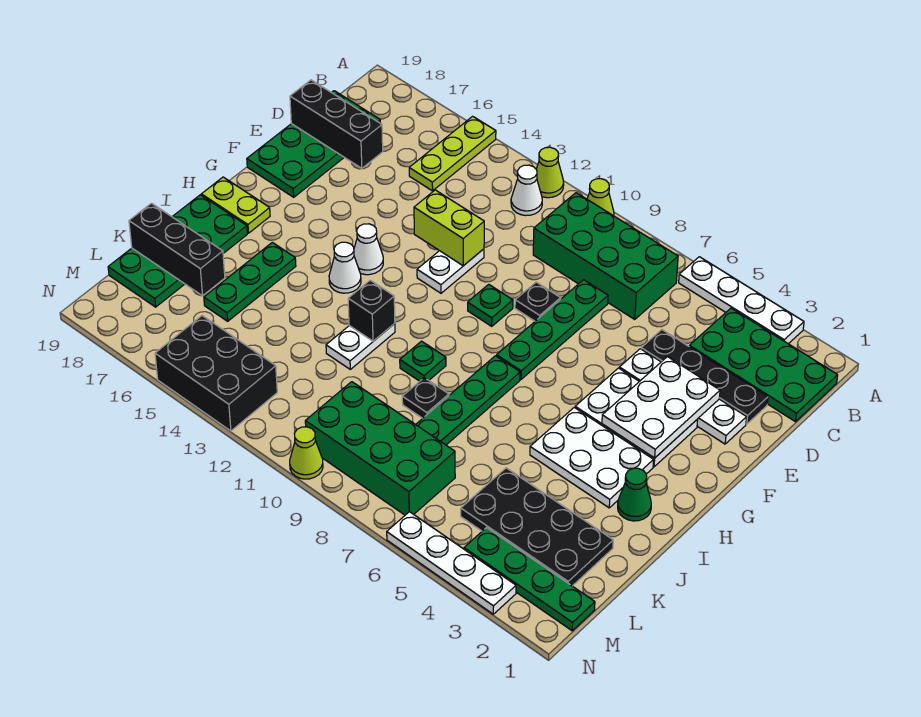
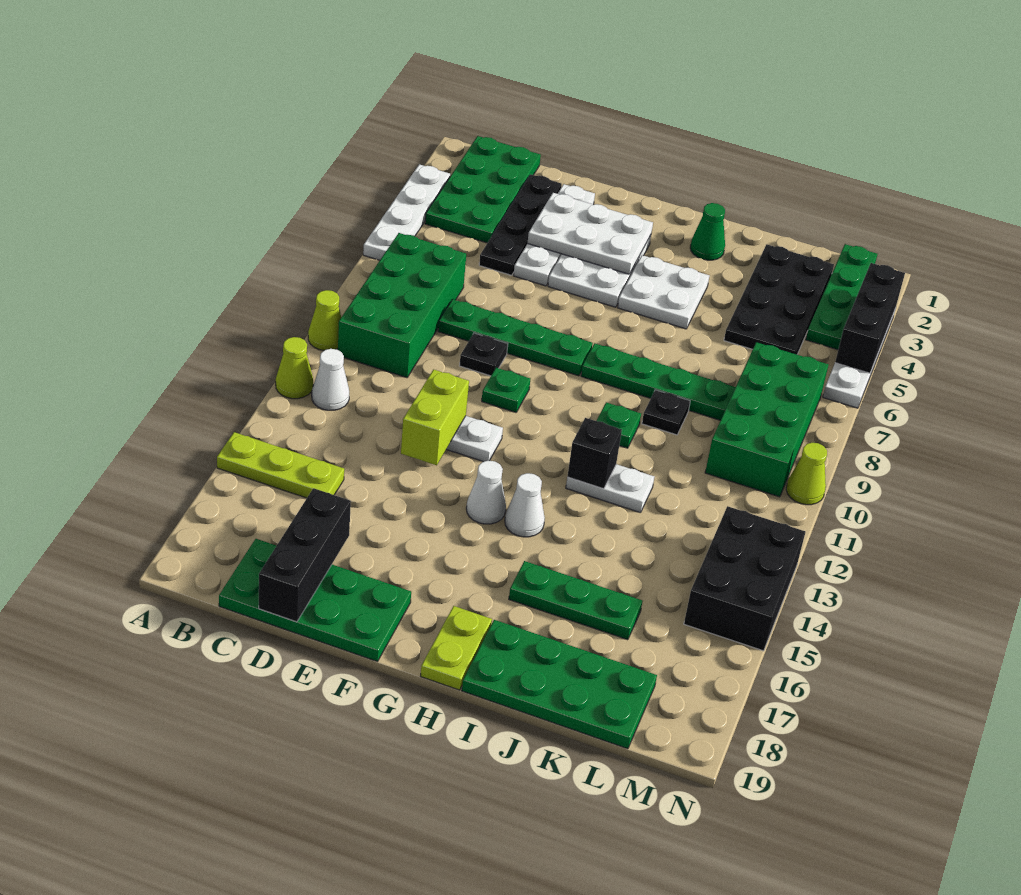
white plate H3:I5 level 1 -> white plate H4:I5 level 1
black brick K17:K19 level 2 -> black brick N3:N5 level 2

